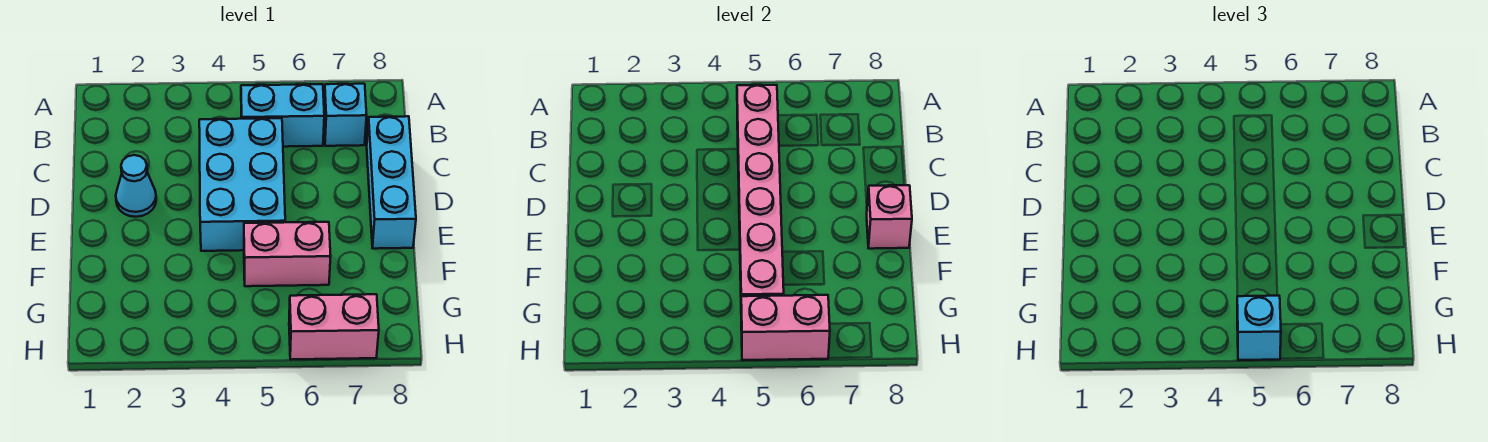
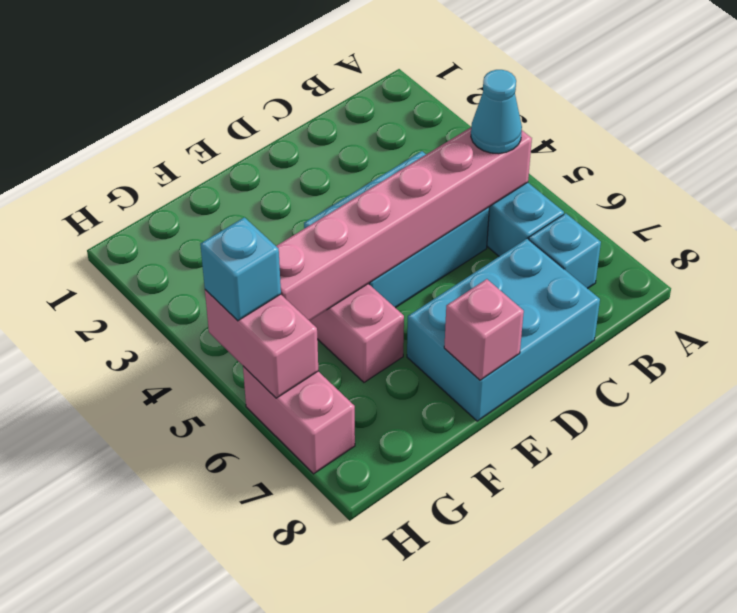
cyan brick C8:E8 level 1 -> cyan brick C7:E8 level 1
cyan cone D2 level 1 -> cyan cone B5 level 3

